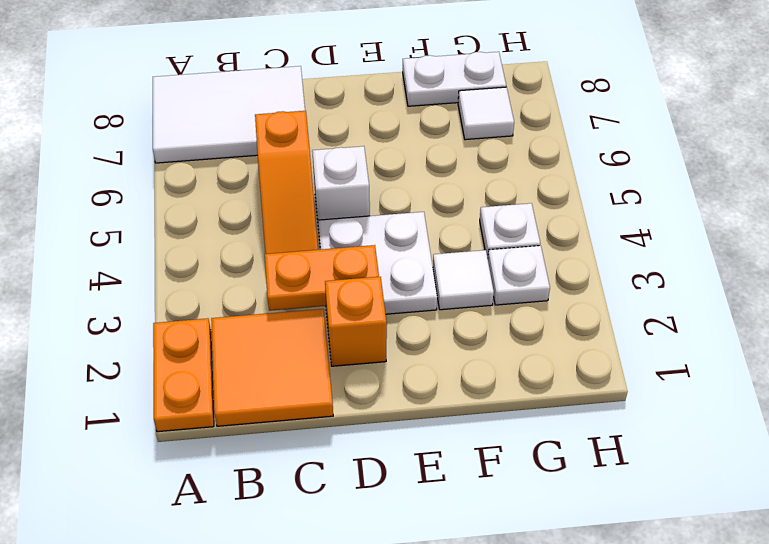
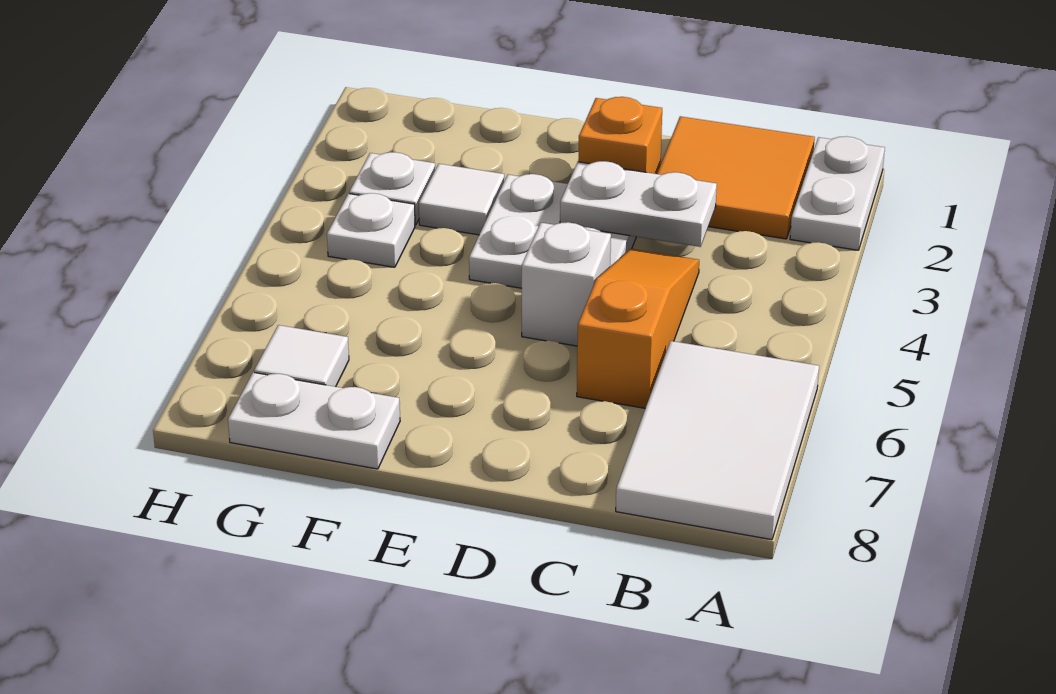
orange plate A1:A2 level 1 -> white plate A1:A2 level 1
white tile A7:C8 level 1 -> white tile A6:B8 level 1
orange plate C3:D3 level 2 -> white plate C3:D3 level 2

